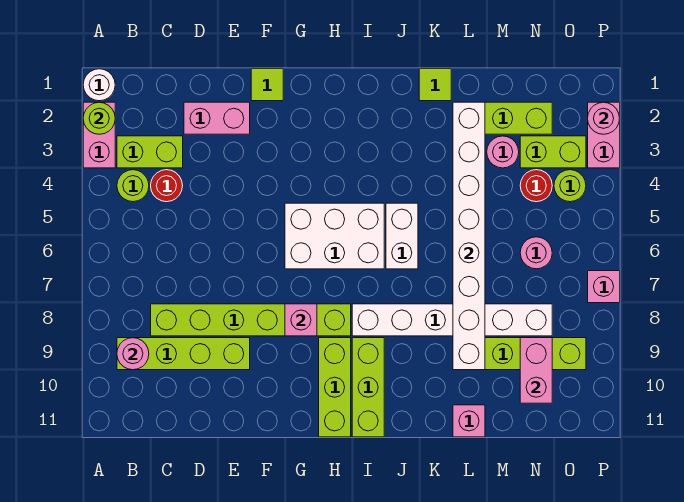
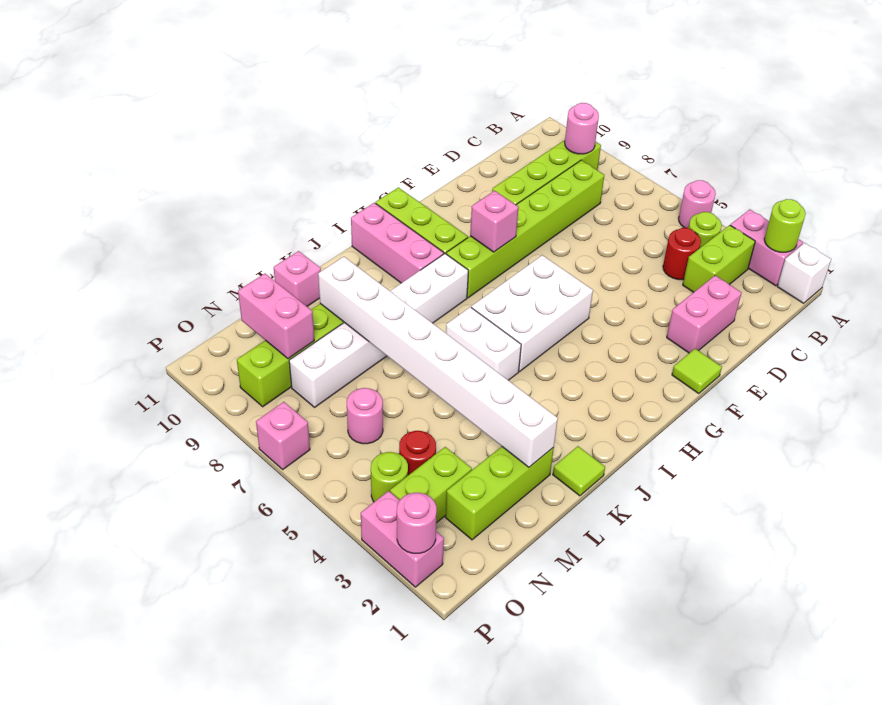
white round brick A1 level 1 -> white brick A1 level 1
lime brick I9:I11 level 1 -> pink brick I9:I11 level 1
pink round brick M3 level 1 -> pink round brick A5 level 1

